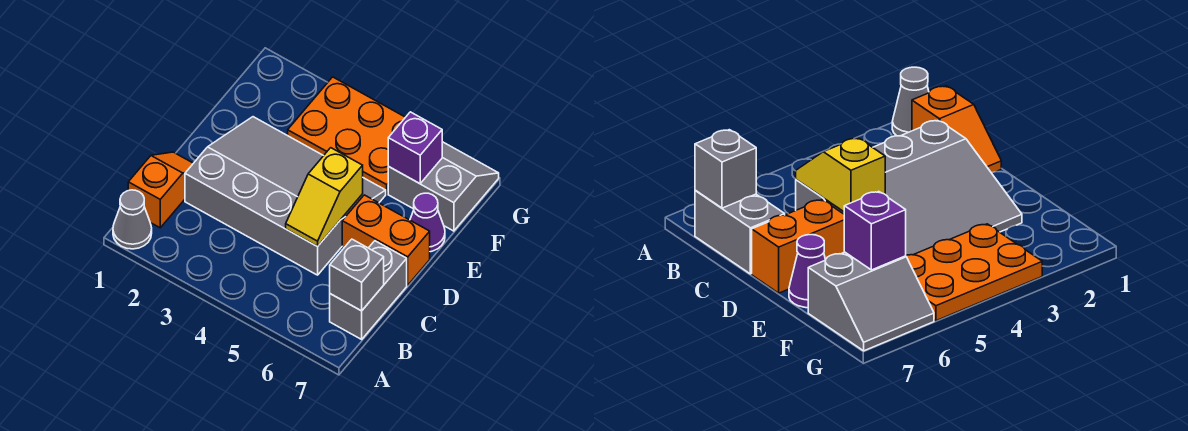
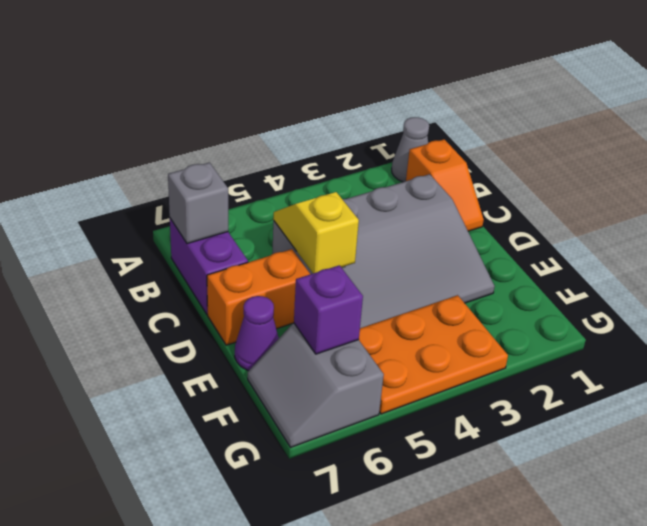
grey brick B7:C7 level 1 -> purple brick B7:C7 level 1
grey slope F6:G7 level 1 top F -> grey slope F6:G7 level 1 top 6

